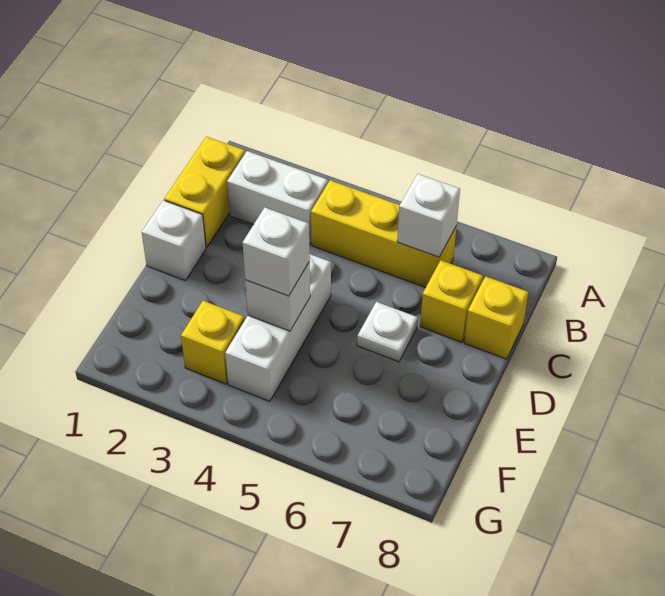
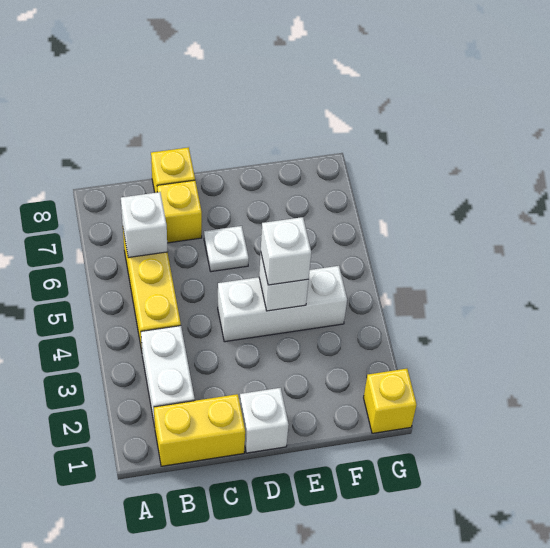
yellow brick F3 level 1 -> yellow brick G1 level 1

